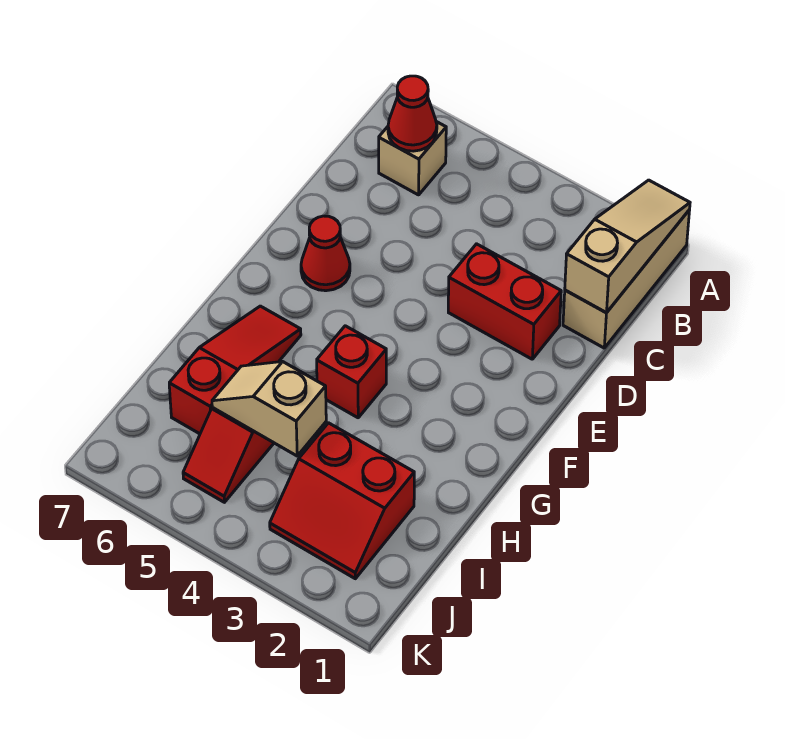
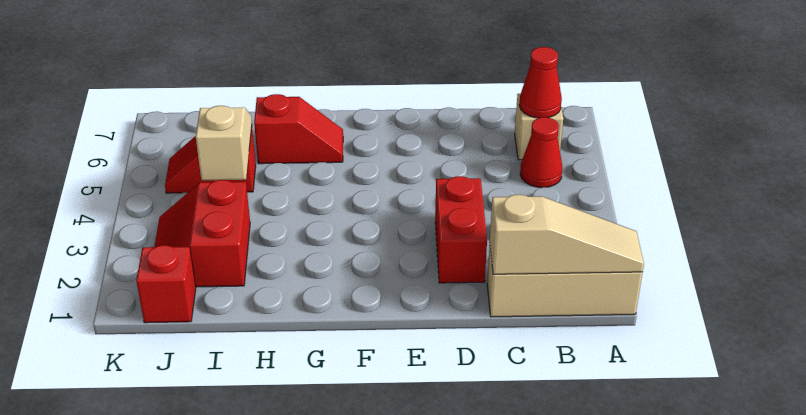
red cone E6 level 1 -> red cone B5 level 1
red brick G4 level 1 -> red brick J1 level 1
red slope G6:I6 level 1 top I -> red slope G6:H6 level 1 top H

